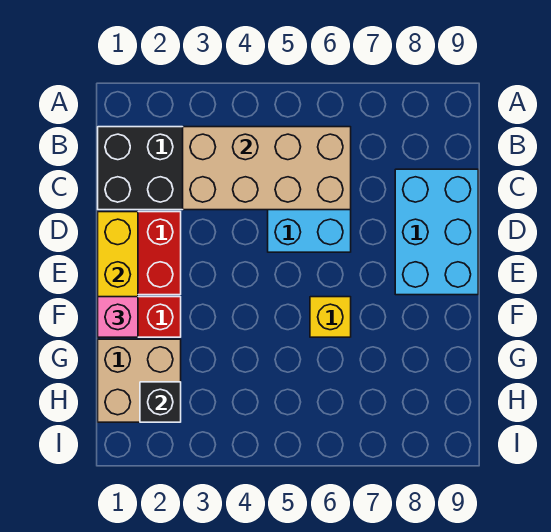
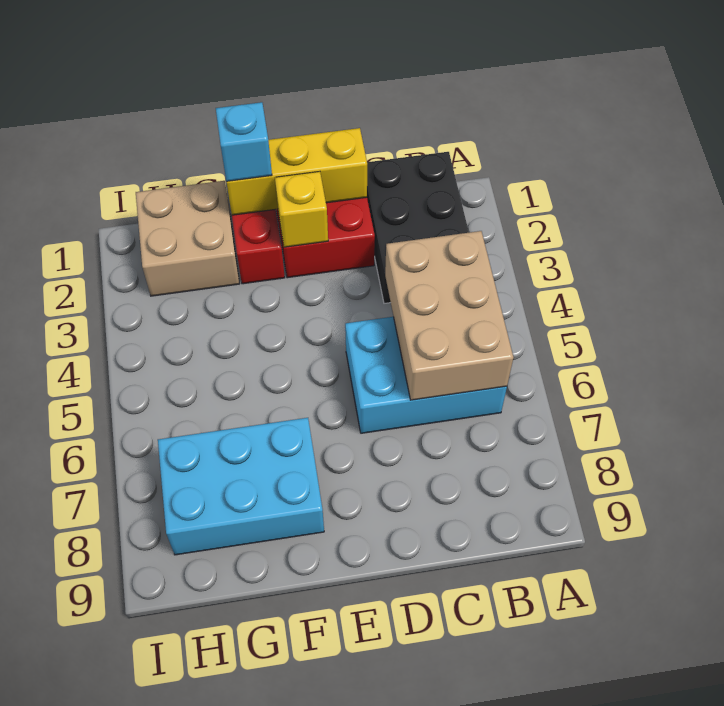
tan brick B3:C6 level 2 -> tan brick B4:C6 level 2
cyan brick C8:E9 level 1 -> cyan brick F7:H8 level 1
pink brick F1 level 3 -> cyan brick F1 level 3
yellow brick F6 level 1 -> yellow brick E2 level 2
black brick H2 level 2 -> none

